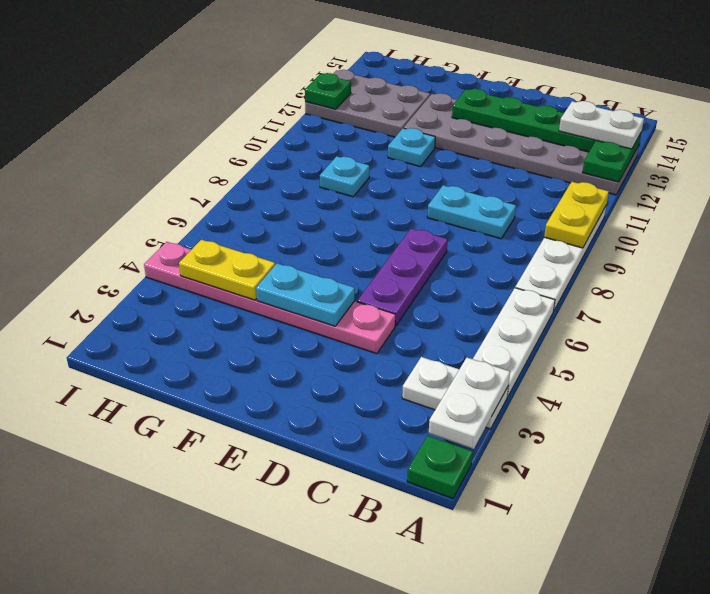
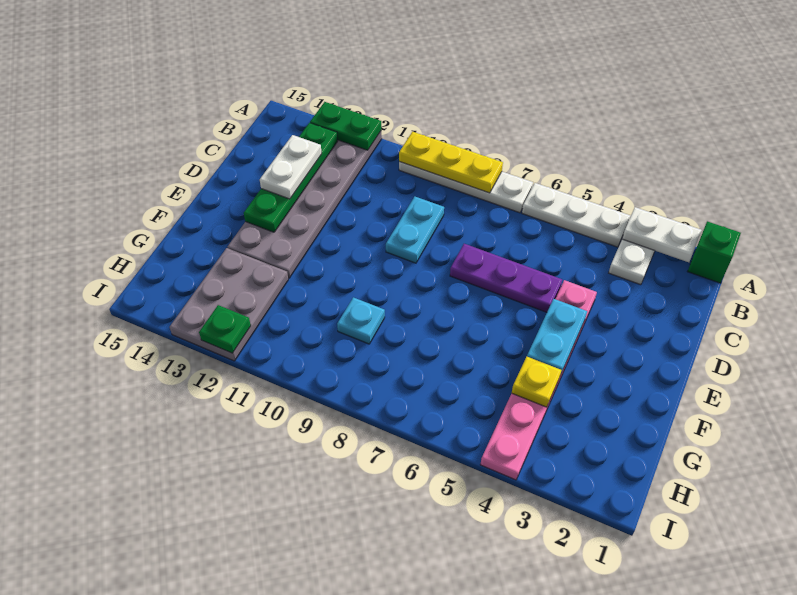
green plate A1 level 1 -> green brick A1 level 1
yellow plate A9:A10 level 2 -> yellow plate A8:A10 level 2
white plate A13:B13 level 3 -> white plate C13:D13 level 3
cyan plate F11 level 1 -> none
yellow plate G4:H4 level 2 -> yellow plate G4 level 2

